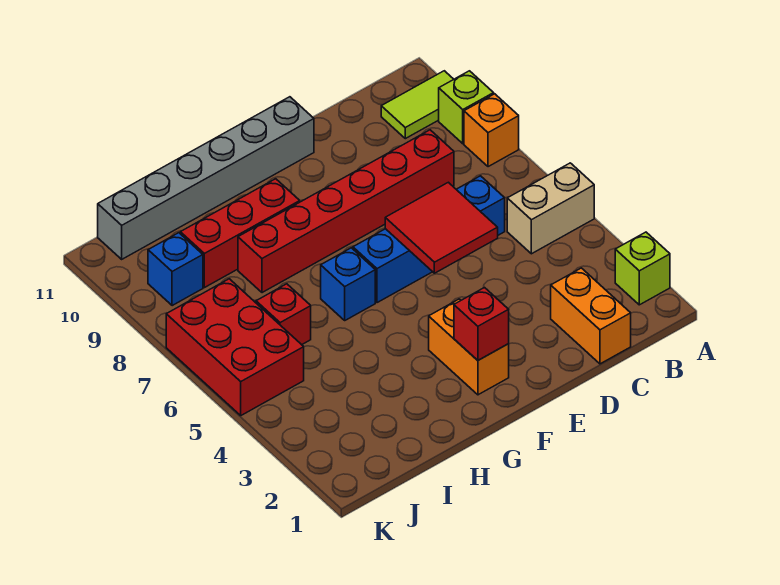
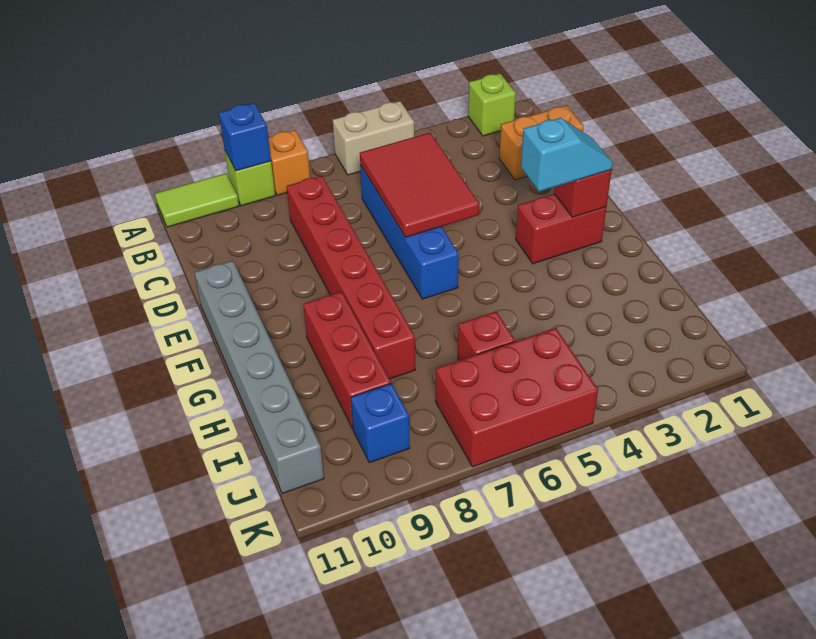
tan brick A5:B5 level 1 -> tan brick A5:A6 level 1
lime tile A10:B10 level 1 -> lime tile A10:A11 level 1
red tile D5:E6 level 2 -> red tile C5:E6 level 2
orange brick F2:F3 level 1 -> red brick F2:F3 level 1
none -> cyan slope F2:F3 level 3 top 3
blue brick G6 level 1 -> blue brick A9 level 2

